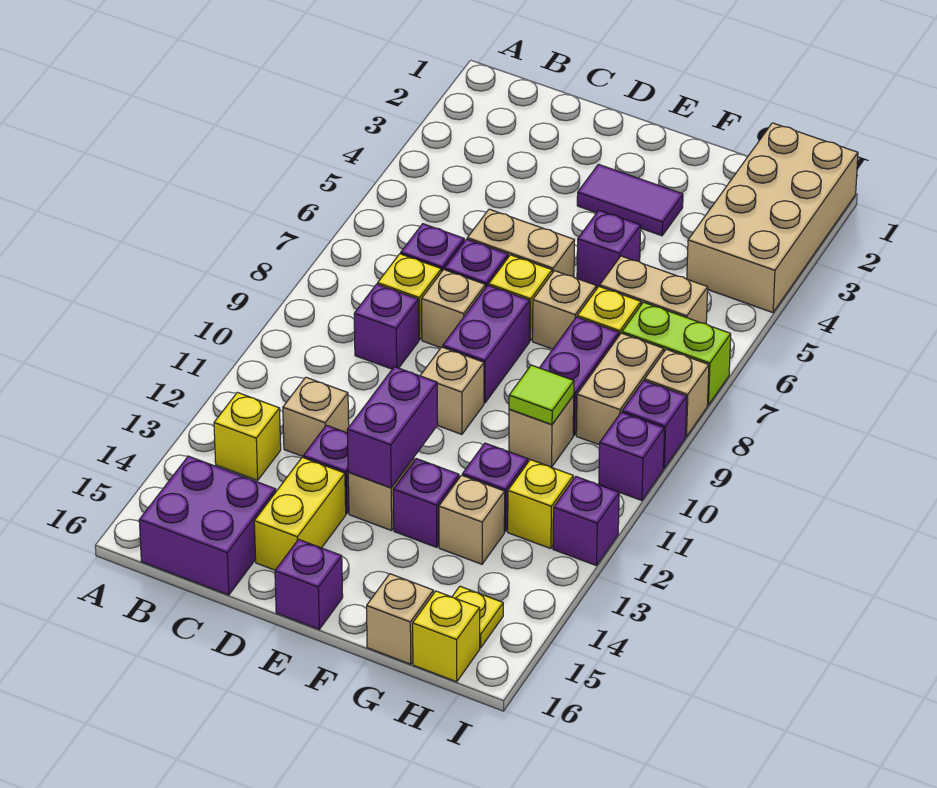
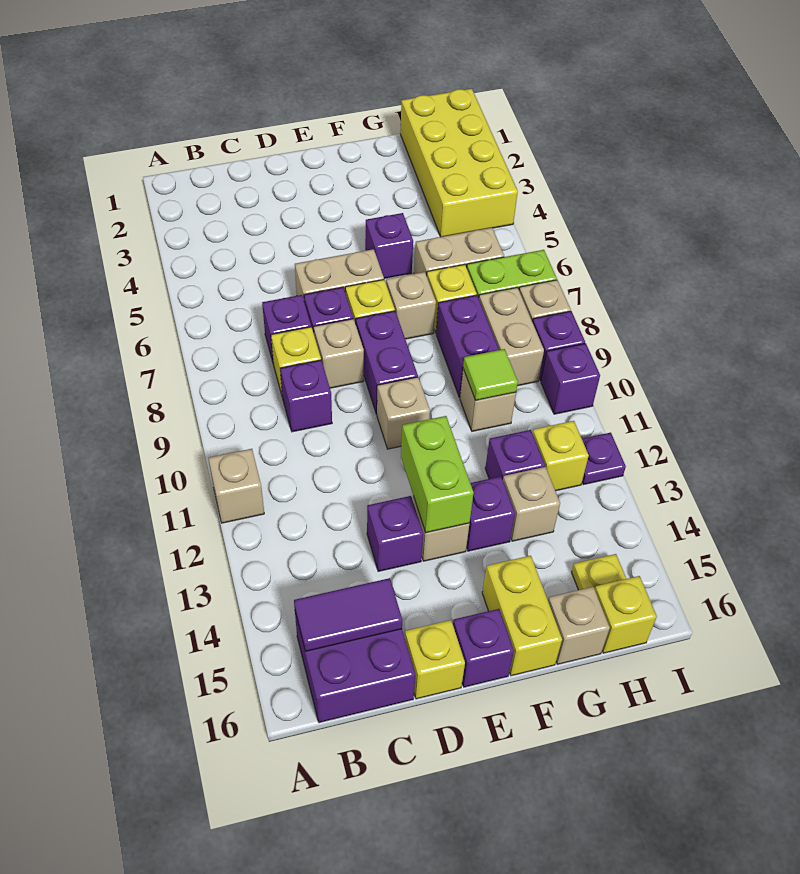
yellow brick B13 level 1 -> yellow brick D16 level 1
tan brick C12 level 1 -> tan brick A11 level 1
yellow brick D14:D15 level 1 -> yellow brick F15:F16 level 1
purple tile E3:F3 level 1 -> purple tile B15:C15 level 2
purple brick E12:E13 level 2 -> lime brick E12:E13 level 2
tan brick H1:I4 level 1 -> yellow brick H1:I4 level 1
purple brick I12 level 1 -> purple plate I12 level 1

